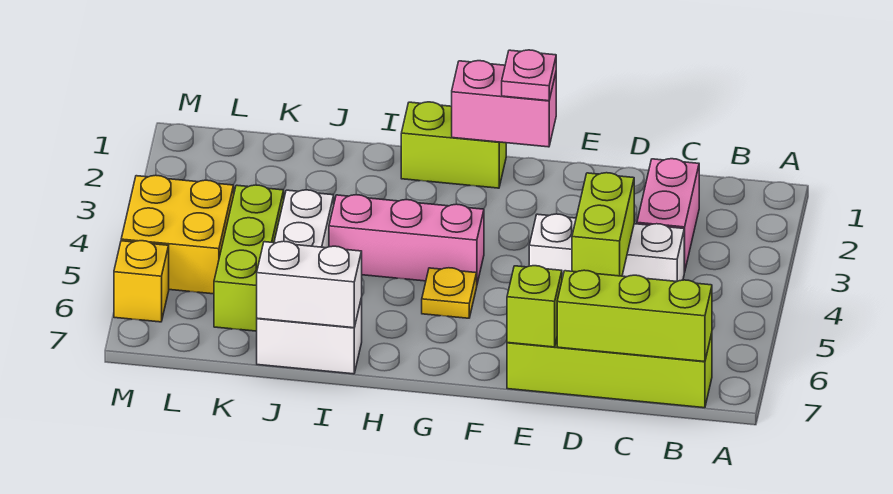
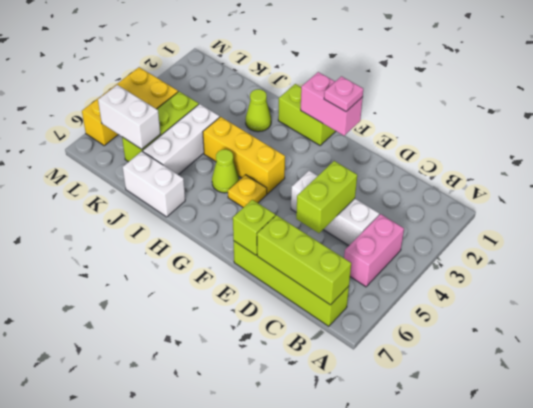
pink brick C2:C3 level 1 -> pink brick B4:B5 level 1
pink brick G4:I4 level 1 -> yellow brick G4:I4 level 1
none -> lime cone H5 level 1
none -> lime cone I2 level 1
white brick I7:J7 level 2 -> white brick K6:L6 level 2

